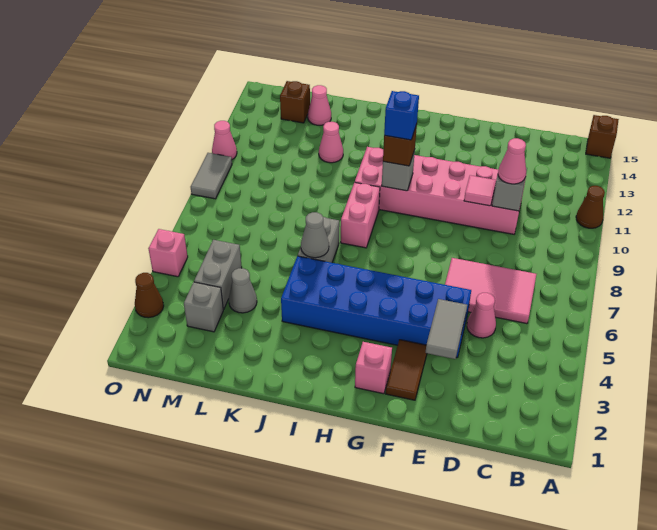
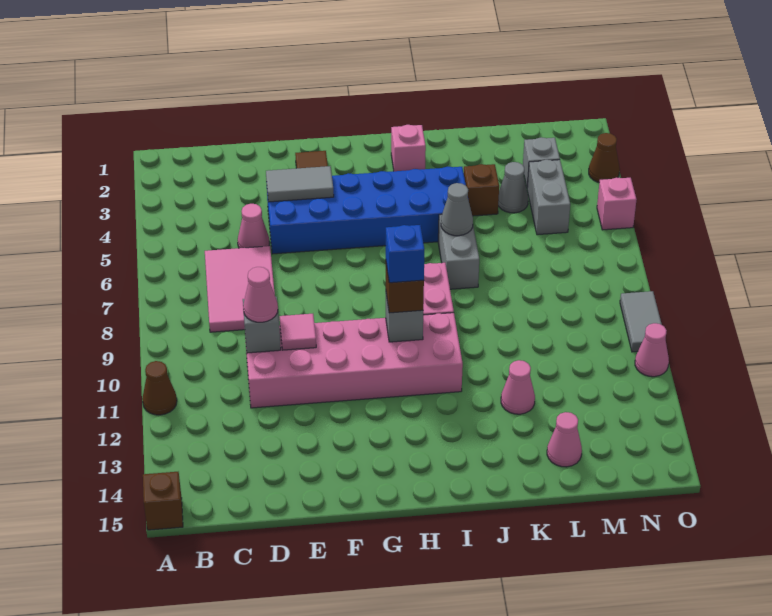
pink tile C6:E7 level 1 -> pink tile C6:D8 level 1
grey tile E3:E4 level 2 -> grey tile E4:F4 level 2
pink brick G2 level 1 -> pink brick I2 level 1
brown brick M14 level 1 -> brown brick K4 level 1

